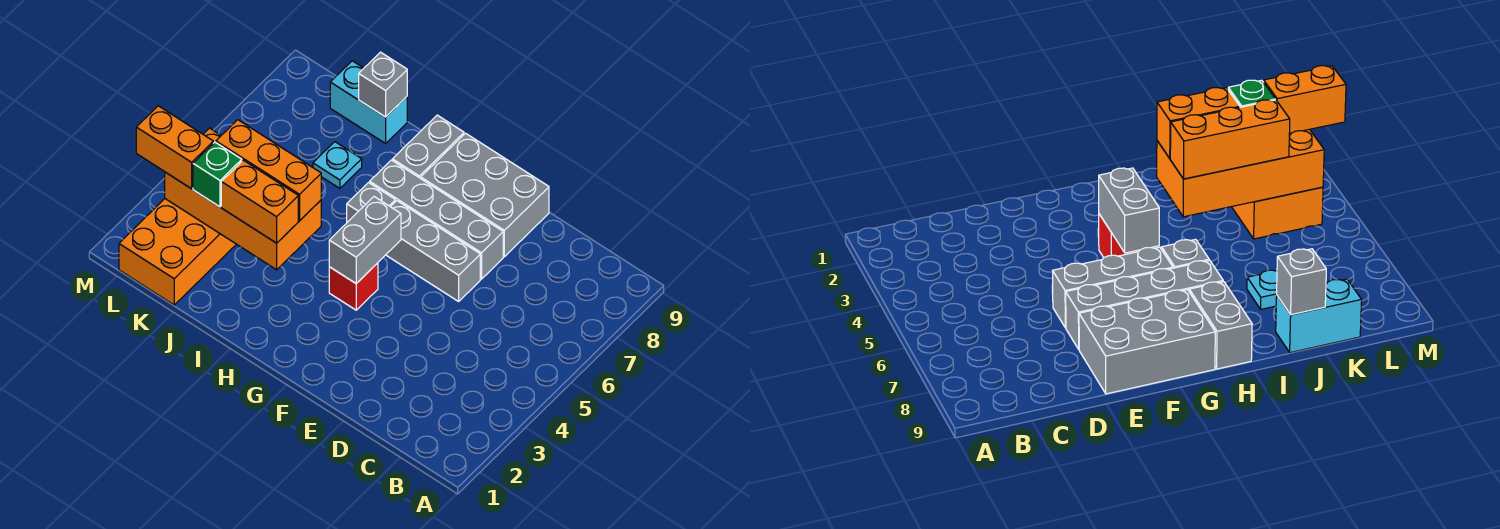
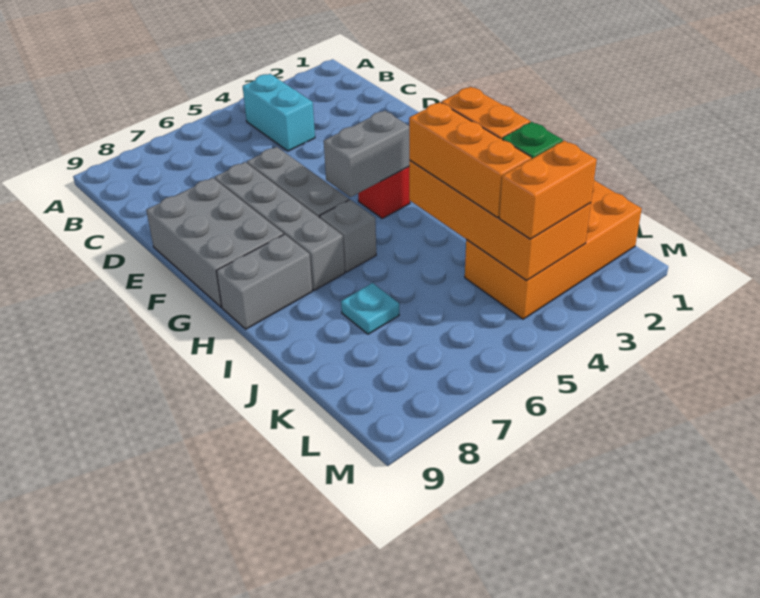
cyan brick J9:K9 level 1 -> cyan brick B4:C4 level 1
grey brick J9 level 2 -> none
orange brick L3:M3 level 3 -> orange brick L3:L4 level 3

